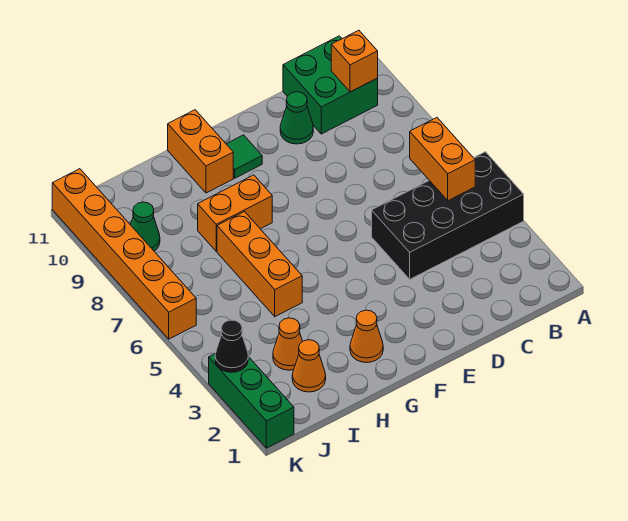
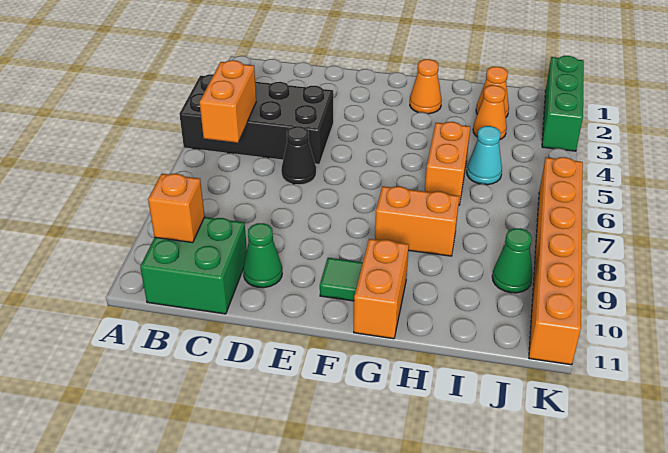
orange brick H5:H7 level 1 -> orange brick H5:H6 level 1
none -> cyan cone I5 level 1
black cone K3 level 2 -> black cone D6 level 1

